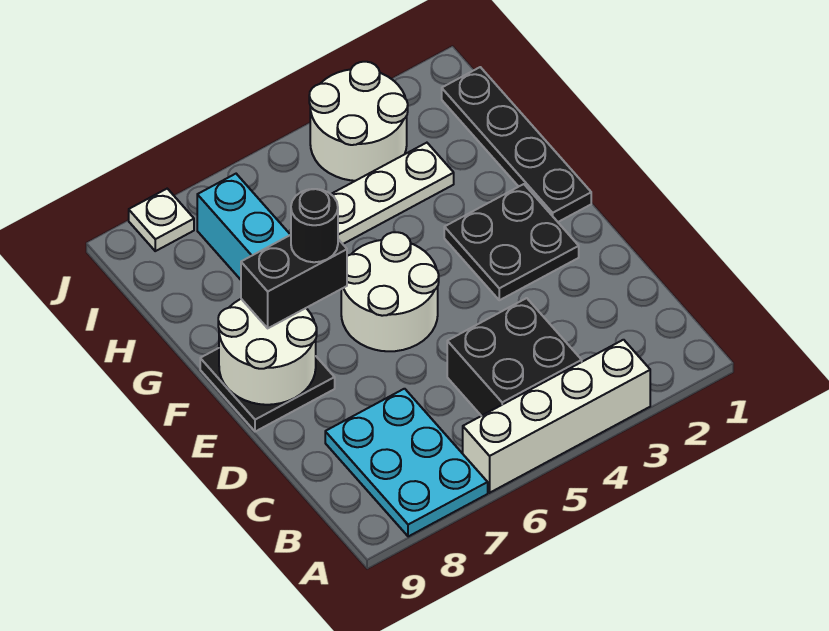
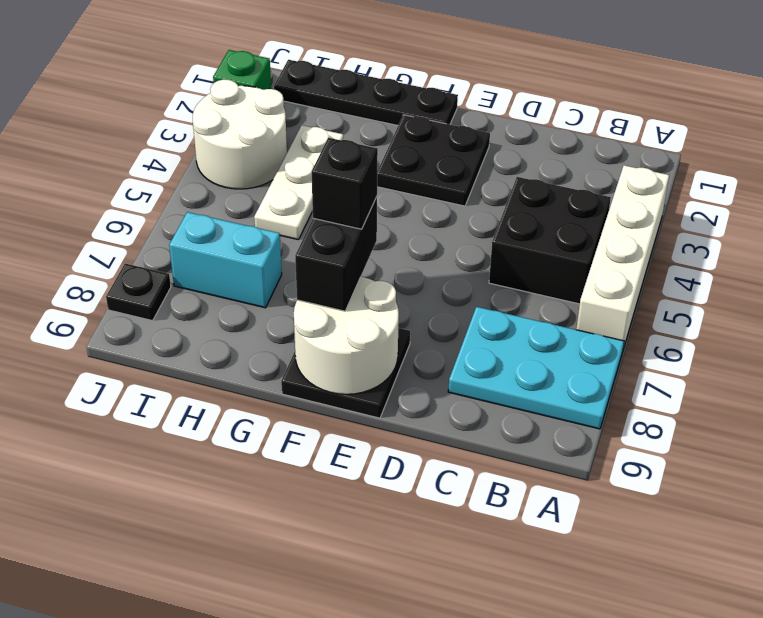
white round brick E5:F6 level 1 -> none
black round brick F7 level 4 -> black brick F7 level 4
none -> green brick J2 level 1
white plate J8 level 1 -> black plate J8 level 1

